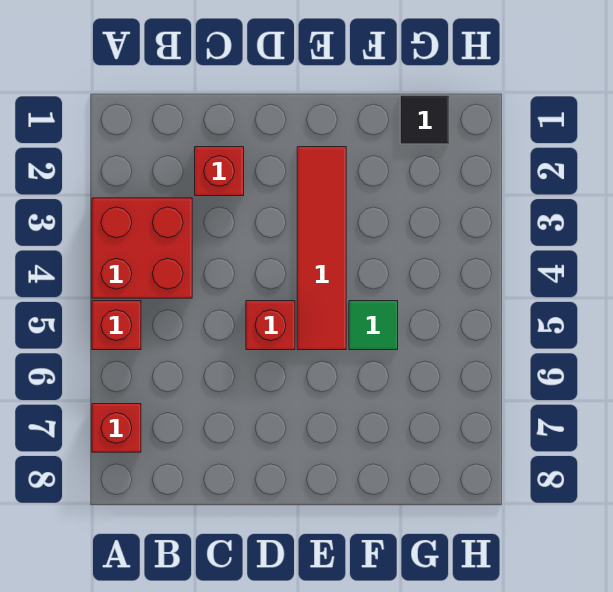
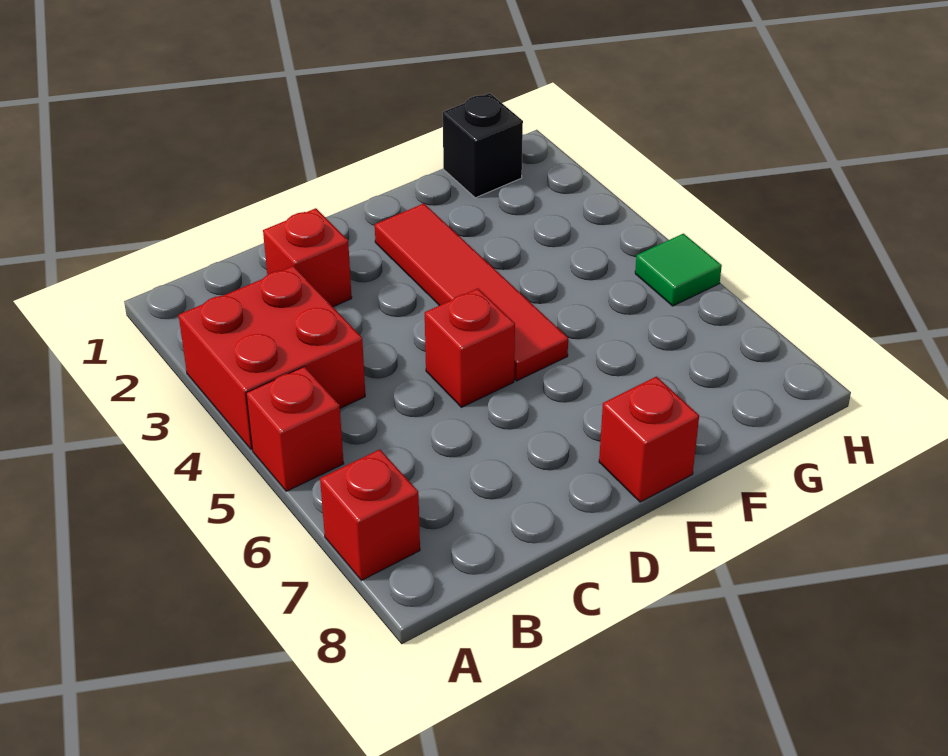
none -> red brick E8 level 1
green tile F5 level 1 -> green tile H5 level 1
black tile G1 level 1 -> black brick G1 level 1

